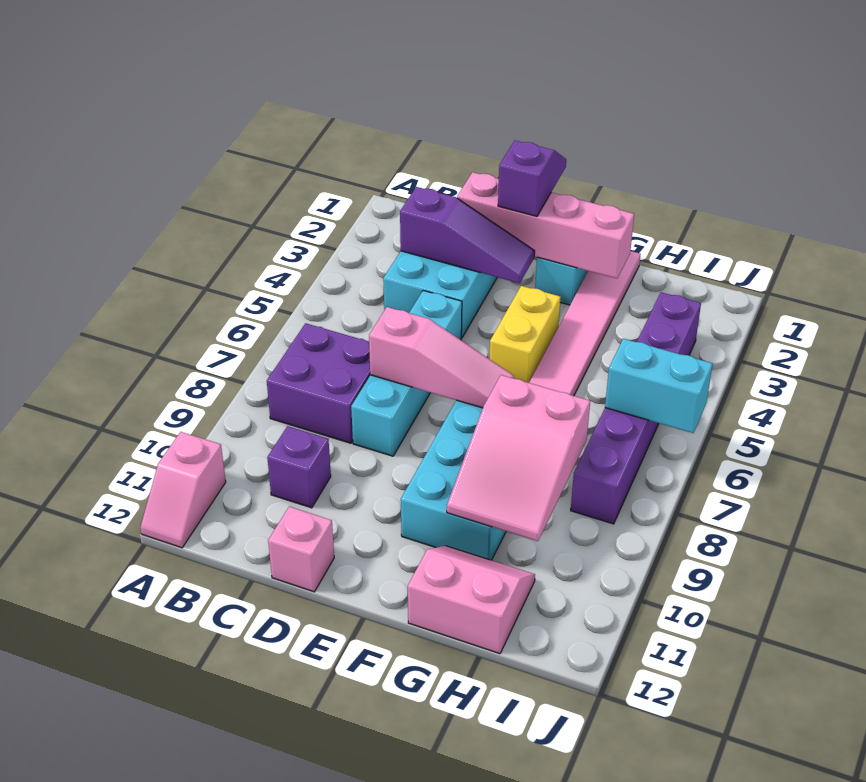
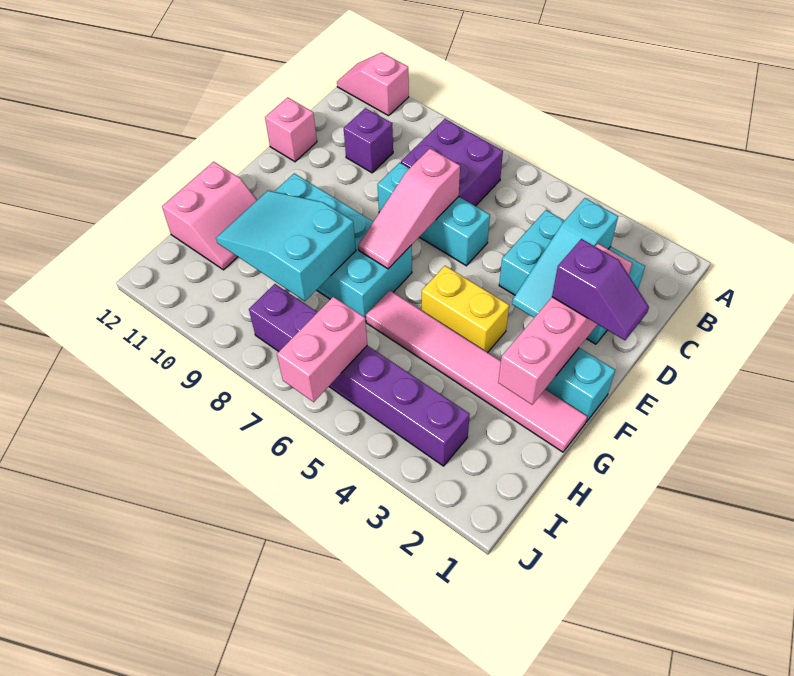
purple slope C3:E3 level 2 top C -> cyan slope C3:E3 level 2 top C
cyan brick D5:D8 level 1 -> cyan brick D6:D8 level 1
pink slope G8:H10 level 2 top 8 -> cyan slope G8:H10 level 2 top 8
cyan brick I6:J6 level 2 -> pink brick I6:J6 level 2

